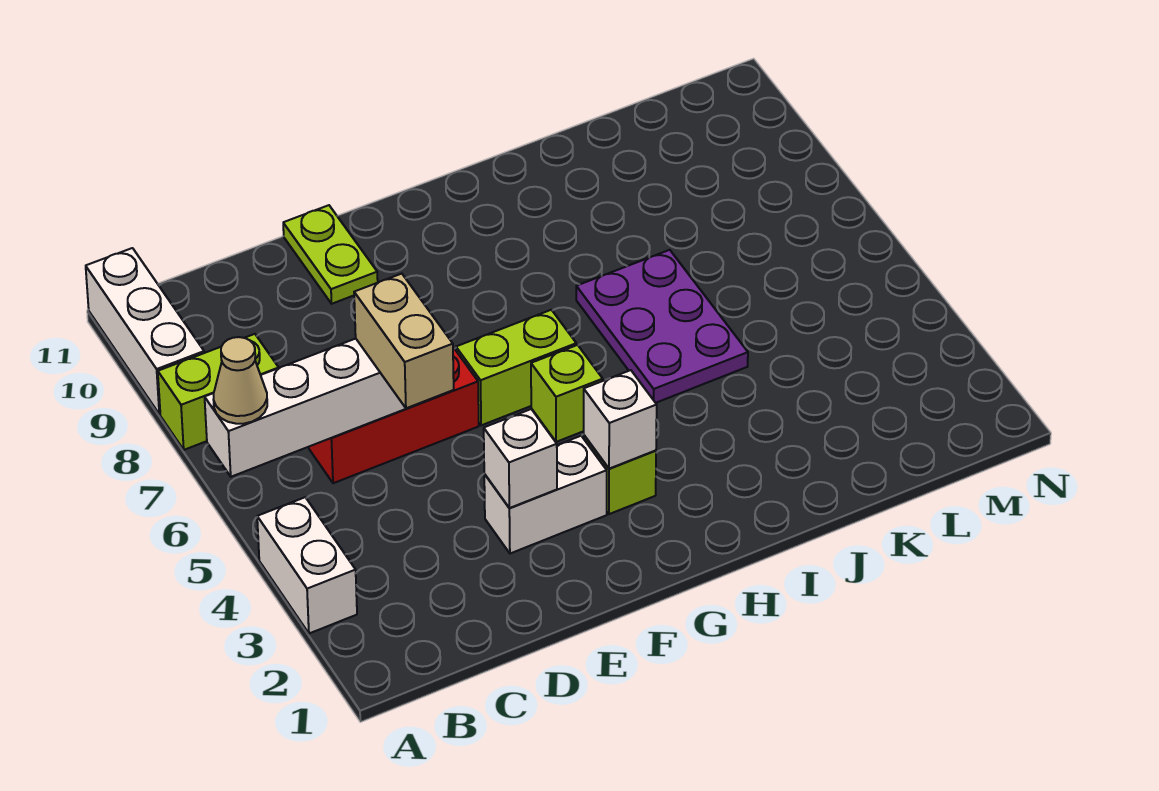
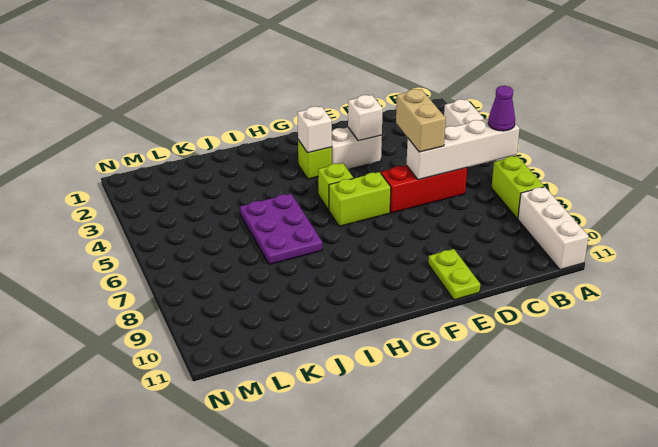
tan cone A6 level 3 -> purple cone A6 level 3
lime brick A8:B8 level 1 -> lime brick A7:A8 level 1

